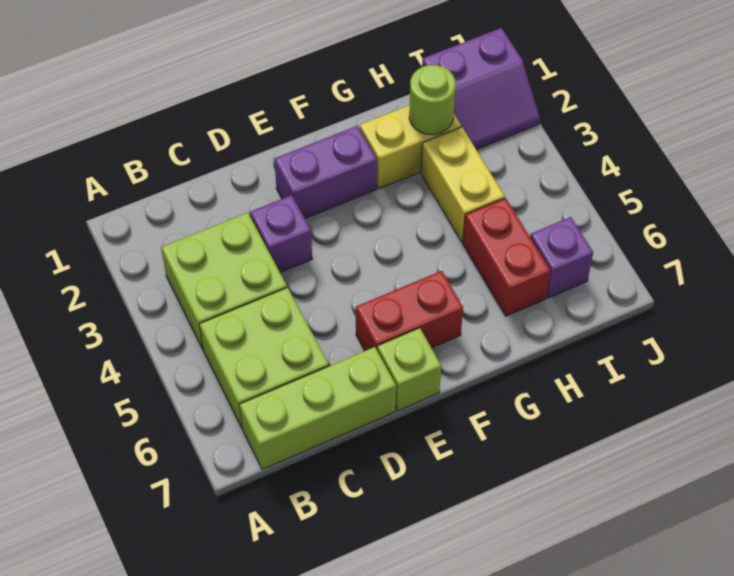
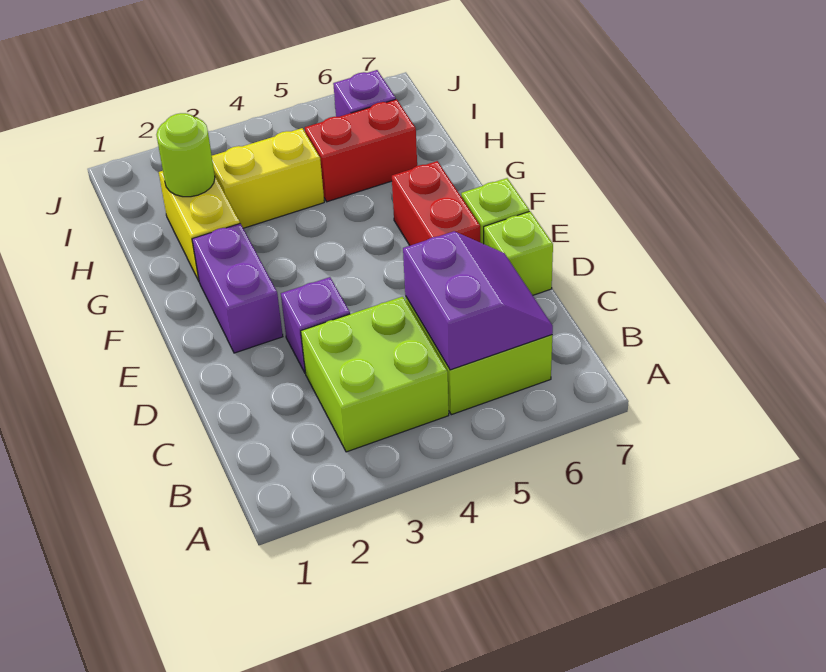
lime brick B7:D7 level 1 -> lime brick D7 level 1
purple slope I1:J2 level 1 top 1 -> purple slope B5:C6 level 2 top 5

